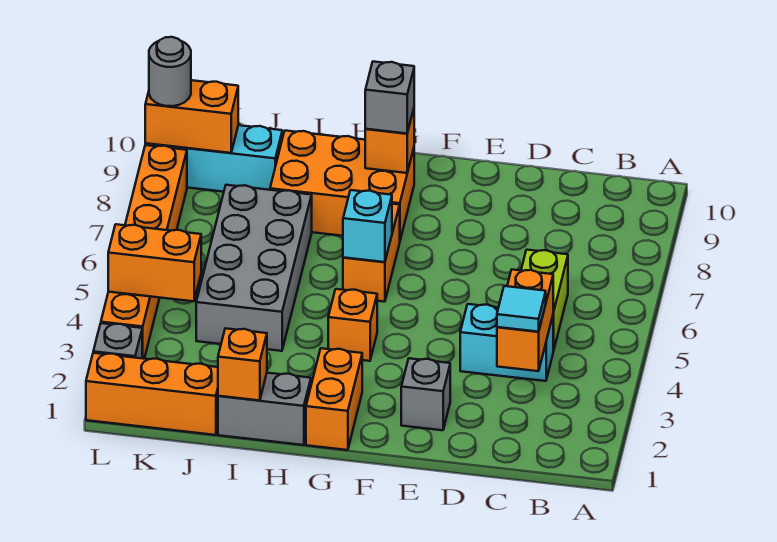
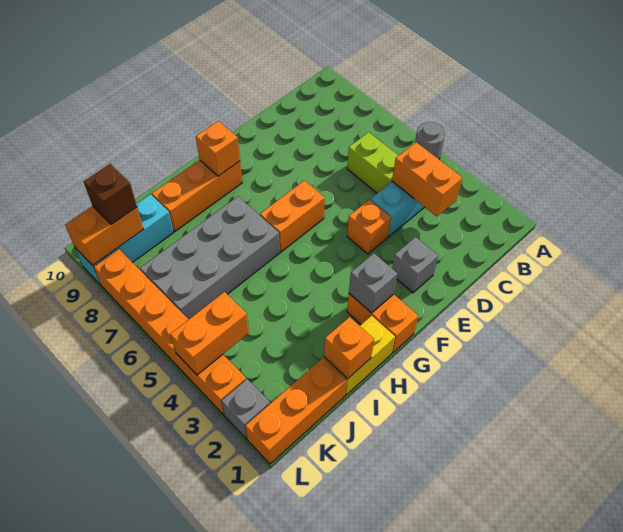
cyan tile C3 level 3 -> none
orange brick G4 level 1 -> orange brick E4 level 1
orange brick G6:G7 level 1 -> orange brick F6:G6 level 1
cyan brick G6 level 2 -> none
orange brick G8:I9 level 1 -> orange brick G9:I9 level 1
grey brick G9 level 3 -> grey brick G2 level 2
grey brick H1:I1 level 1 -> yellow brick H1:I1 level 1
grey brick I4:J7 level 1 -> grey brick H6:K7 level 1
none -> brown brick K9 level 3
grey round brick L9 level 3 -> grey round brick A5 level 1

